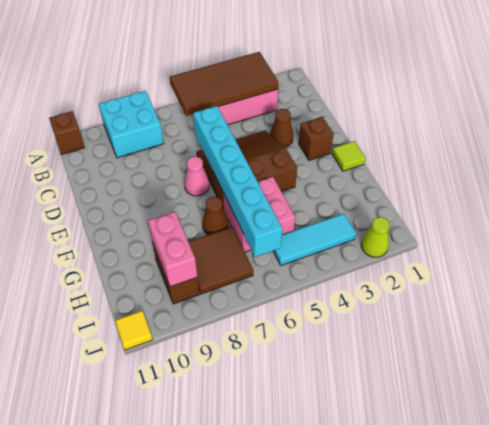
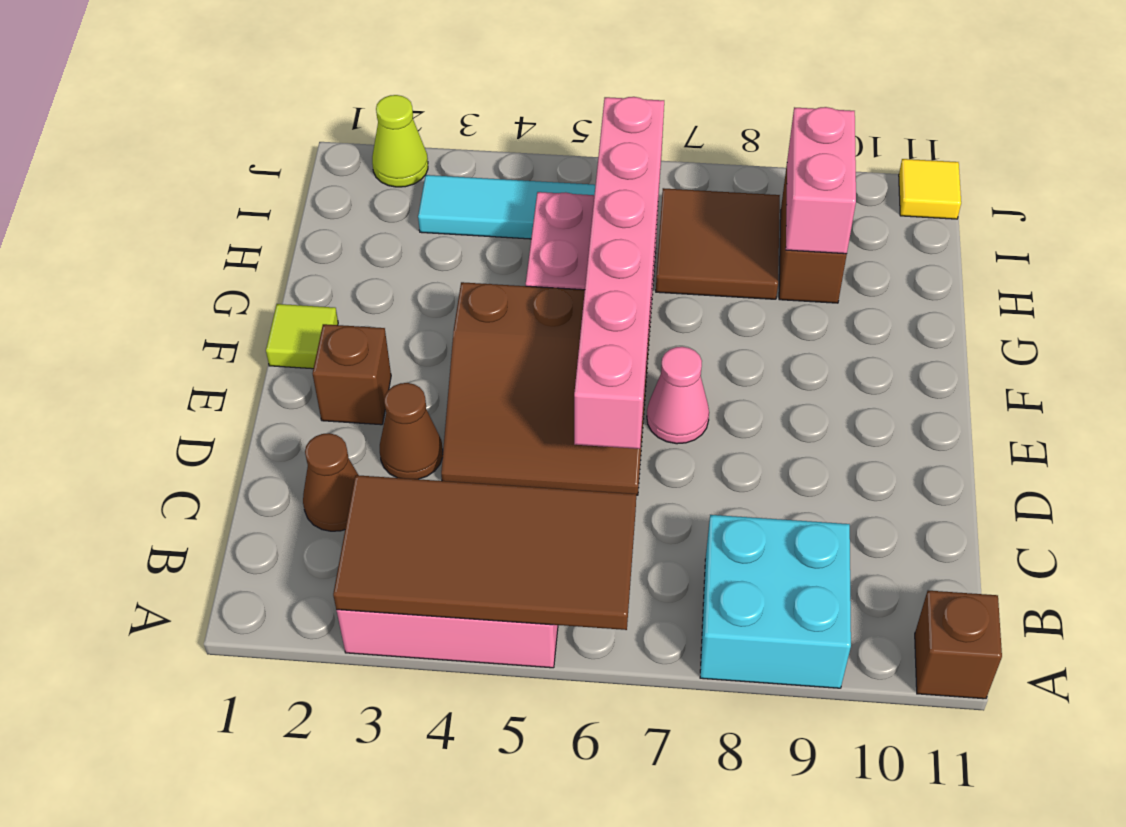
cyan brick D6:I6 level 2 -> pink brick D6:I6 level 2
brown cone G7 level 1 -> brown cone C2 level 1

